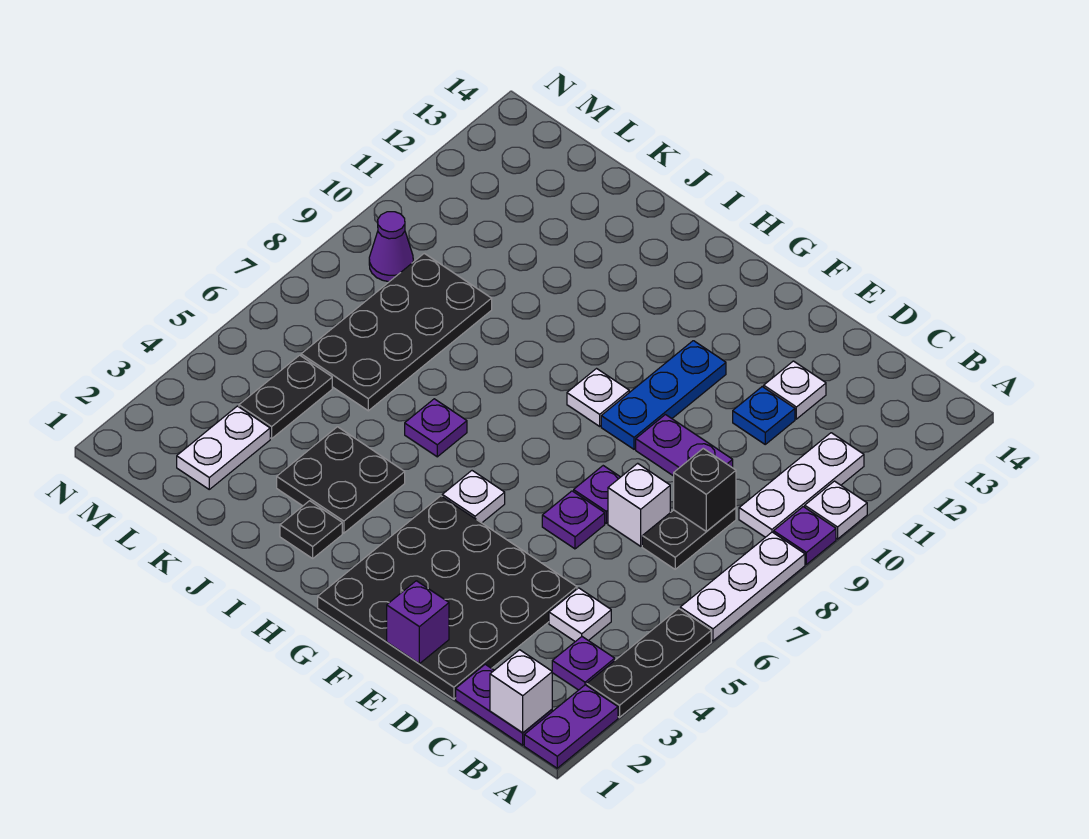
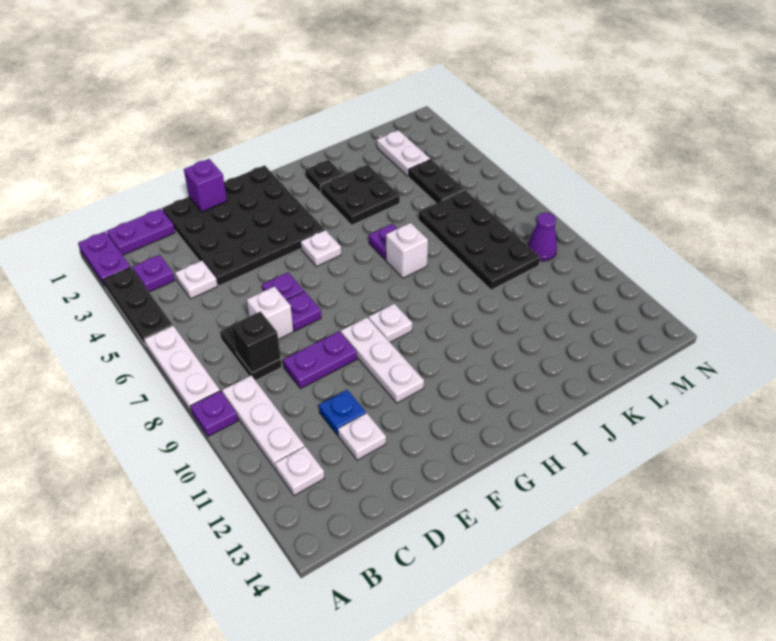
white plate A10 level 1 -> white plate B12 level 1
white brick B1 level 2 -> white brick I7 level 1
blue plate F9:F11 level 1 -> white plate F9:F11 level 1

